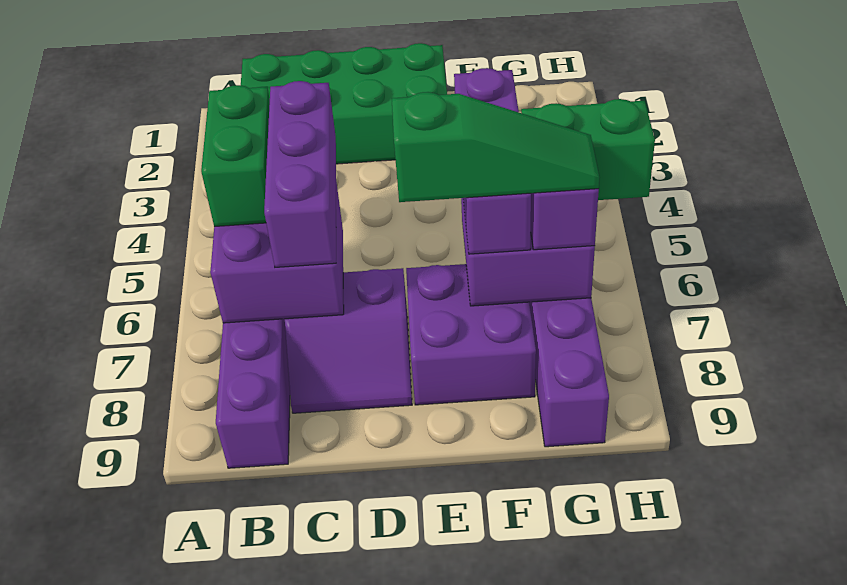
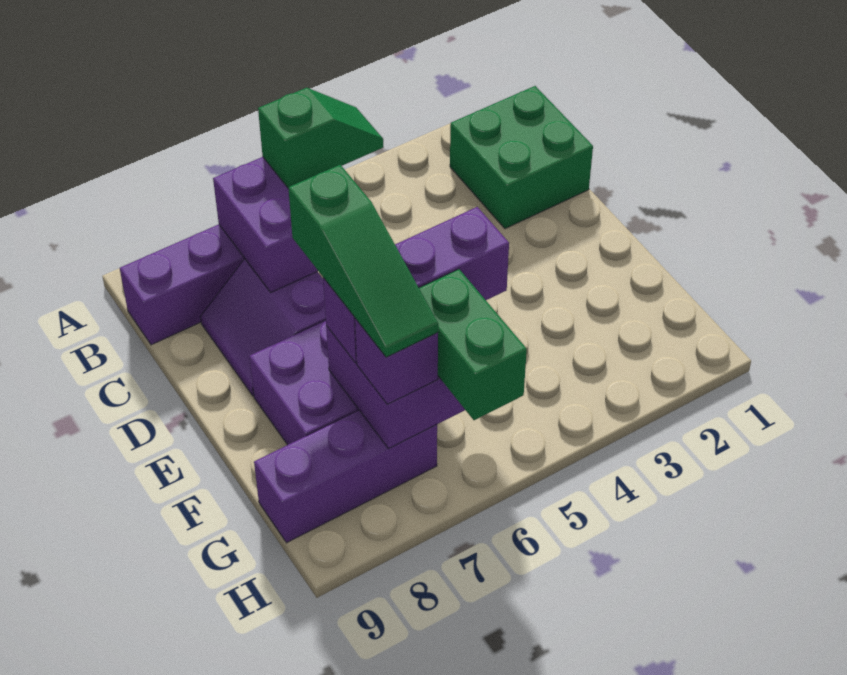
green brick B1:E2 level 1 -> green brick B1:C2 level 1
green brick B5:B6 level 3 -> green slope B5:B6 level 3 top 6
purple brick C5:C7 level 3 -> none

